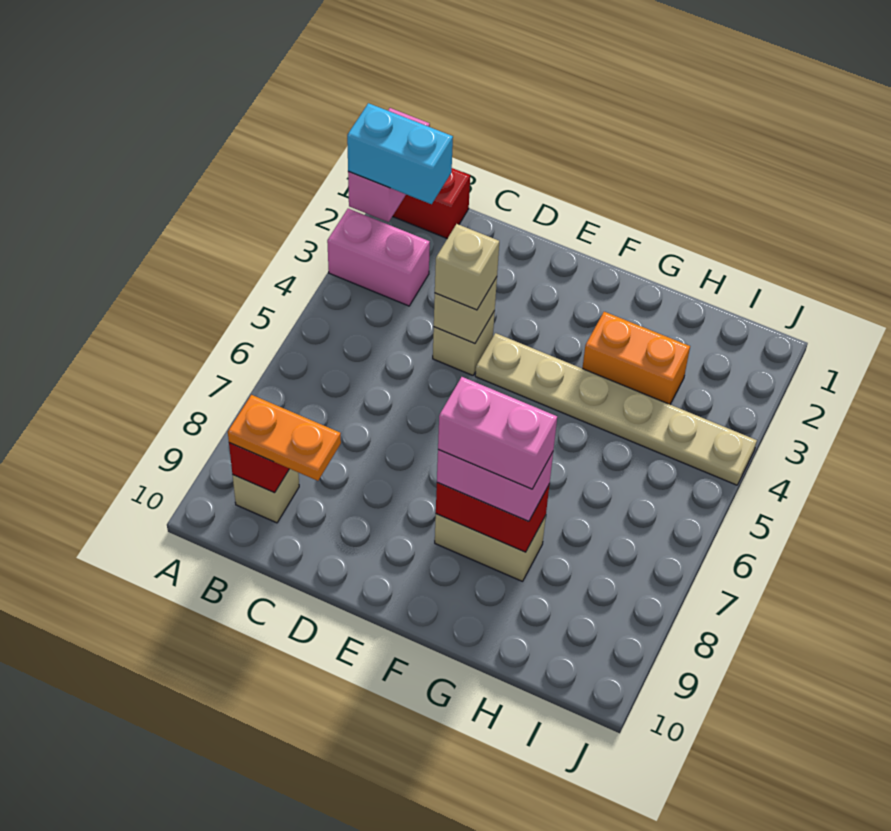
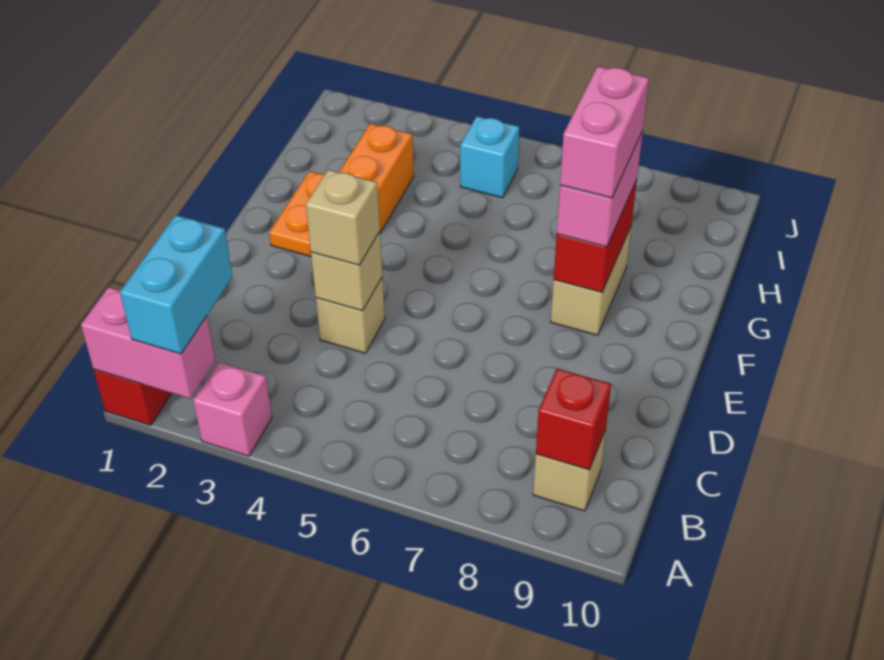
pink brick A3:B3 level 1 -> pink brick A3 level 1
orange plate B9:C9 level 3 -> orange plate F2:G2 level 1
tan plate E4:J4 level 1 -> none
none -> cyan brick I5 level 1

